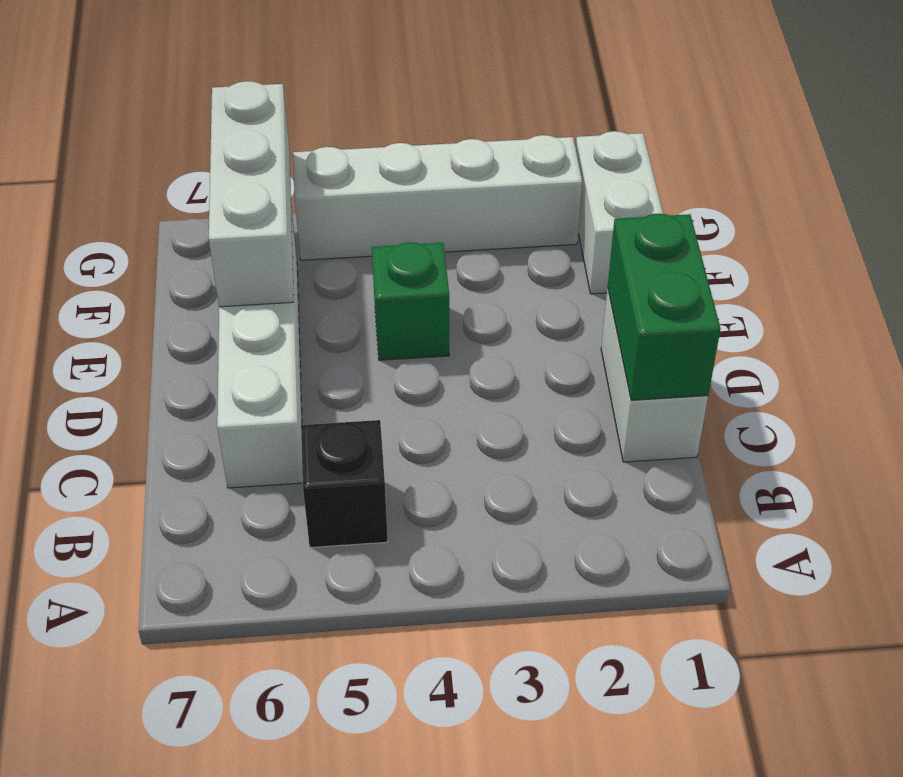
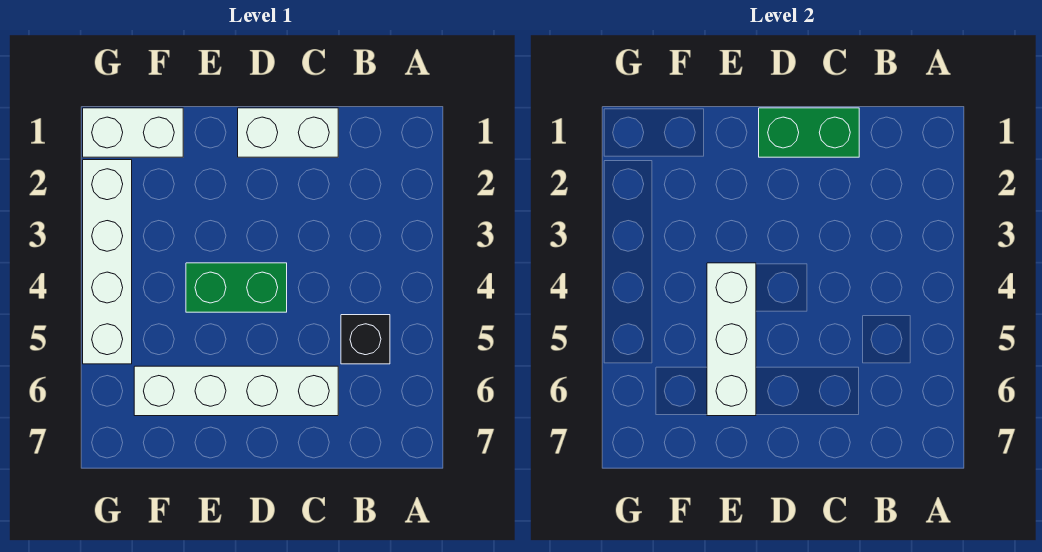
green brick E4 level 1 -> green brick D4:E4 level 1
white brick E6:G6 level 2 -> white brick E4:E6 level 2

